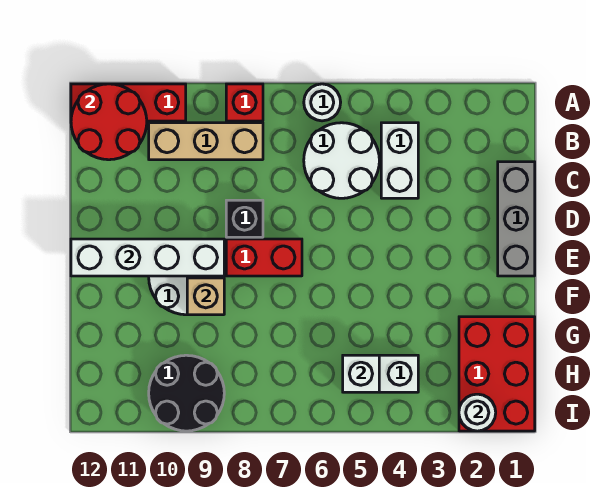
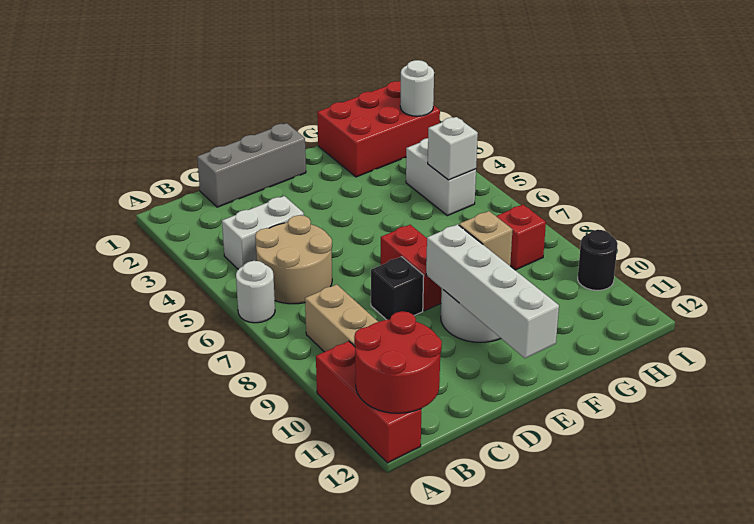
red brick A8 level 1 -> red brick H8 level 1
white round brick B5:C6 level 1 -> tan round brick B5:C6 level 1
black round brick H9:I10 level 1 -> black round brick I10 level 1

